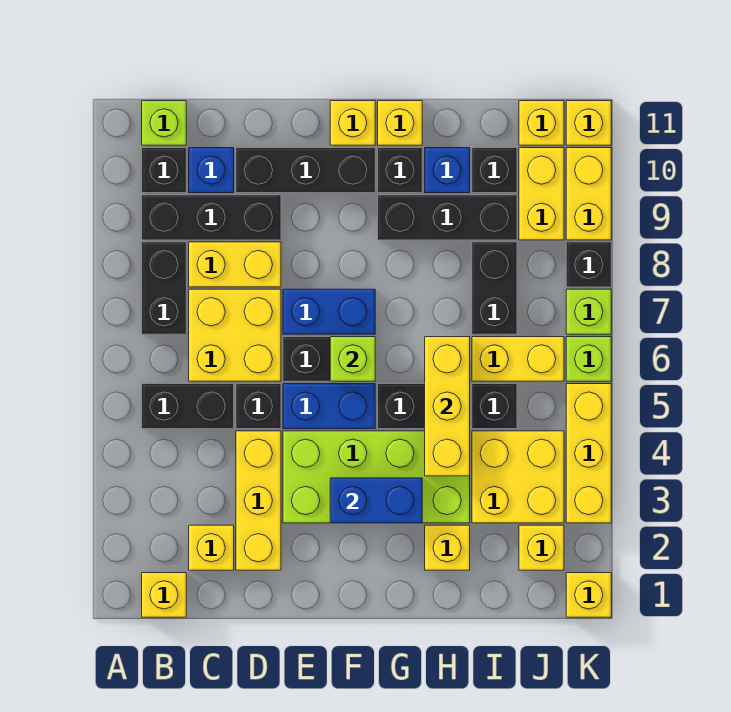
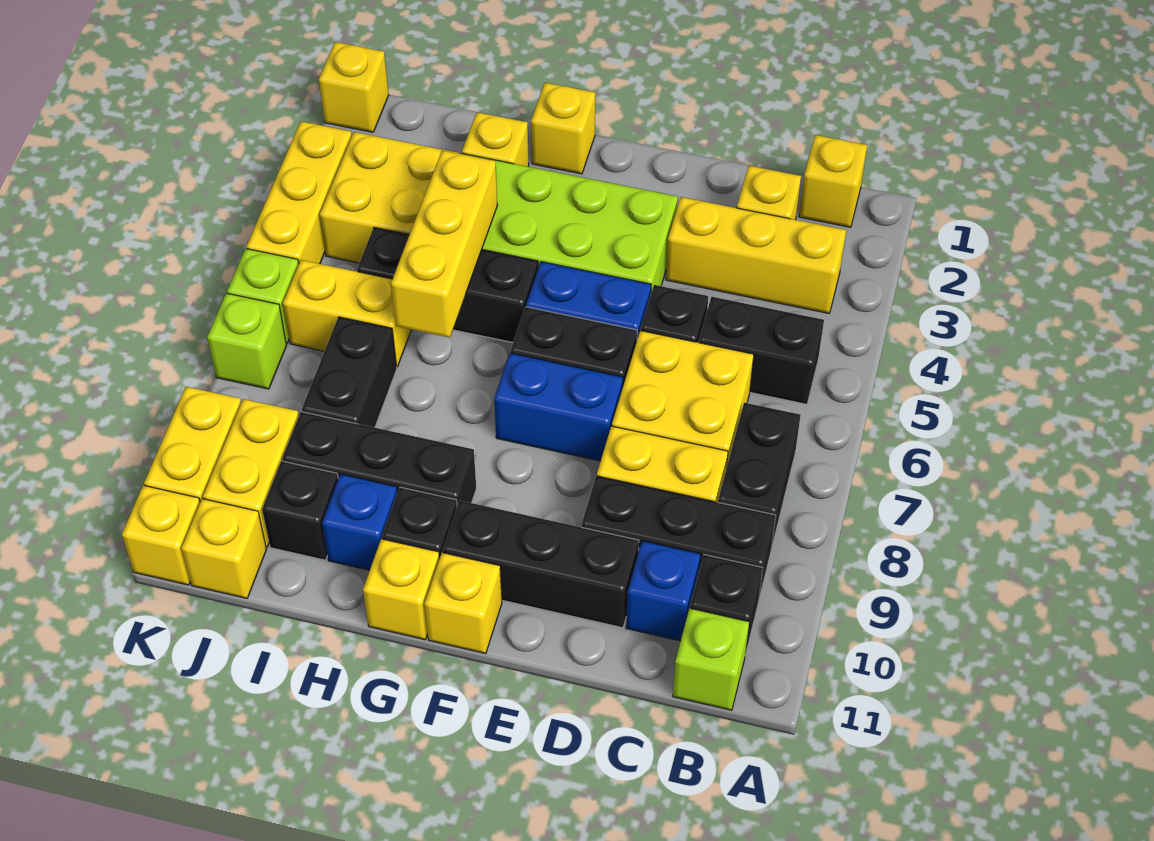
yellow brick D2:D4 level 1 -> yellow brick B3:D3 level 1
blue brick F3:G3 level 2 -> none
lime brick F6 level 2 -> none
yellow brick J2 level 1 -> yellow brick G1 level 1
black brick K8 level 1 -> none

